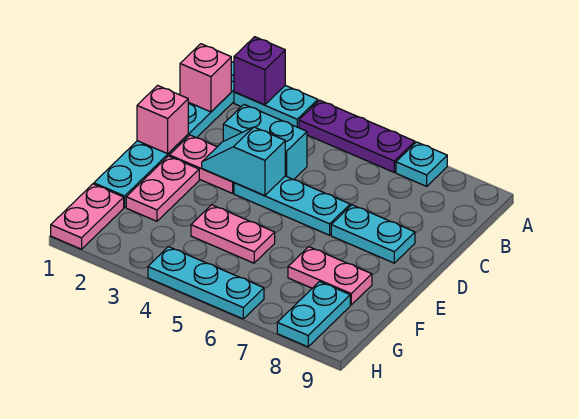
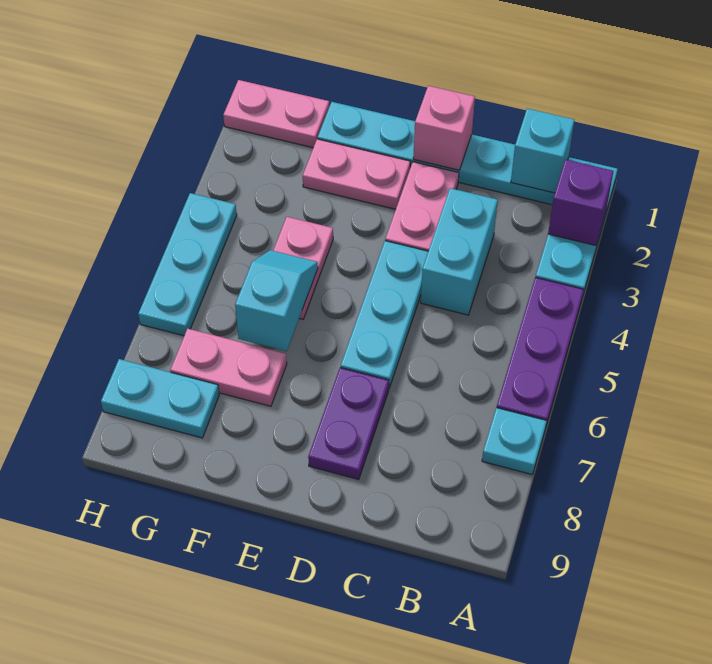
pink brick B1 level 2 -> cyan brick B1 level 2
cyan slope D3:D4 level 2 top 4 -> cyan slope F5:F6 level 2 top 6
cyan plate D7:D8 level 1 -> purple plate D7:D8 level 1
pink plate F7:F8 level 1 -> pink plate F7:G7 level 1

